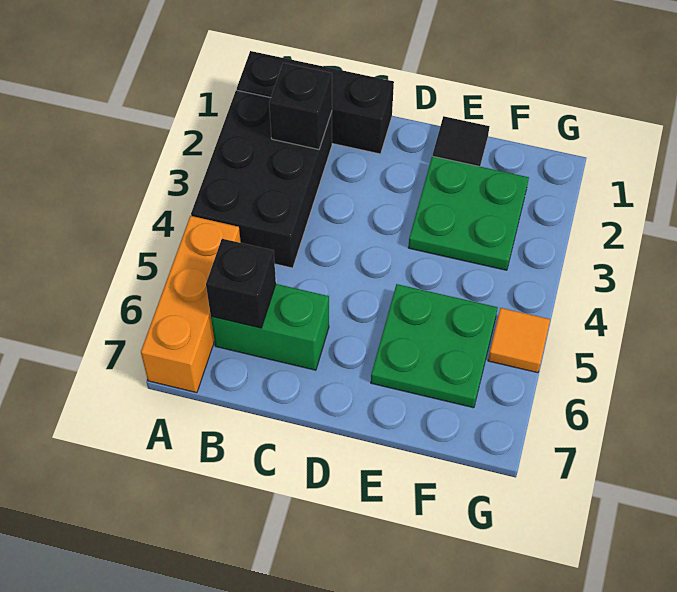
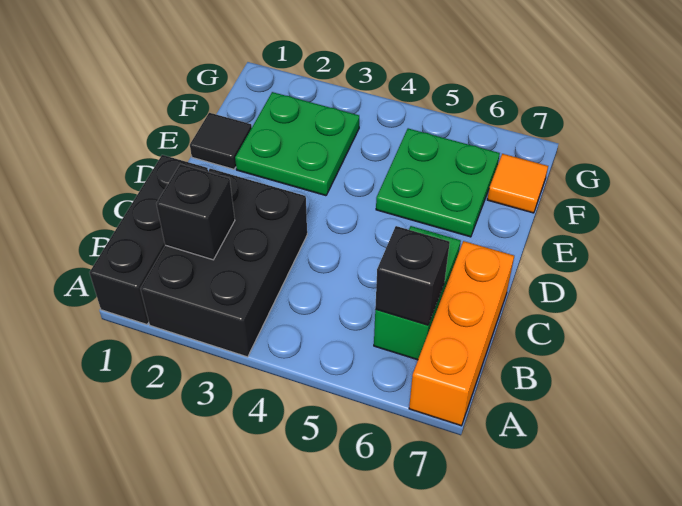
black brick A2:B4 level 1 -> black brick A2:C3 level 1
orange brick A5:A7 level 1 -> orange brick A7:C7 level 1
orange tile G5 level 1 -> orange tile F7 level 1

